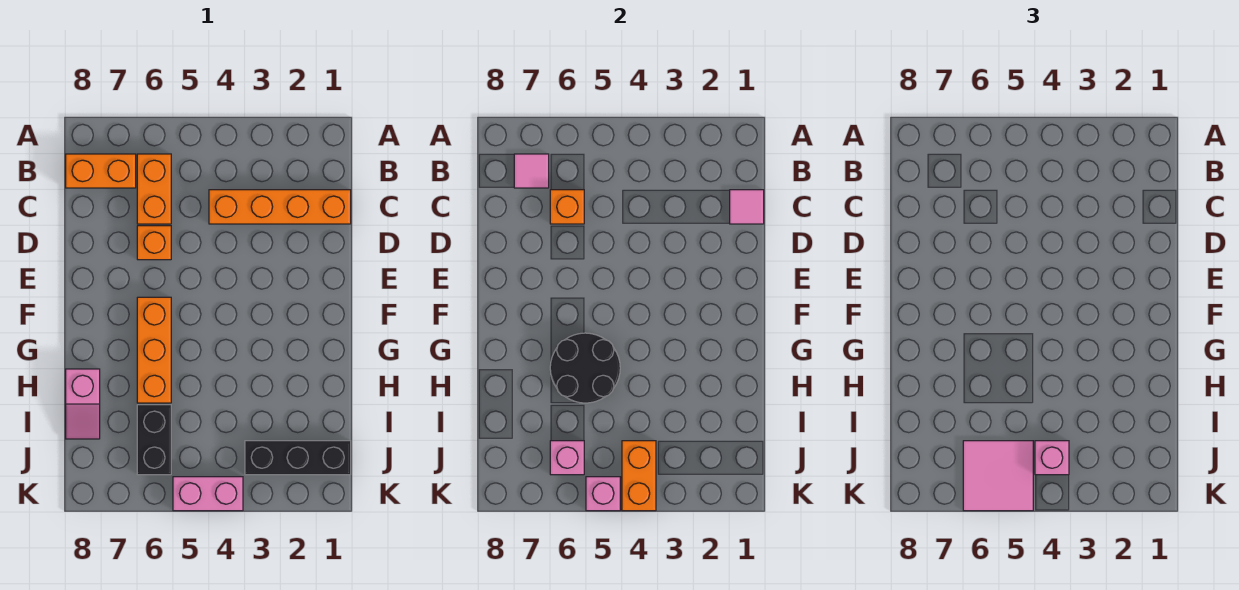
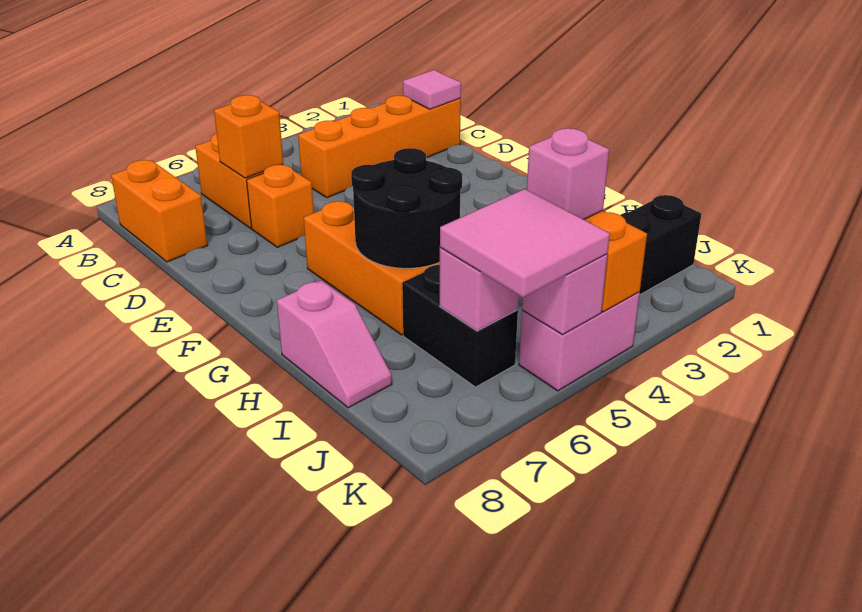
orange brick B7:B8 level 1 -> orange brick B8:C8 level 1
pink tile B7 level 2 -> none

